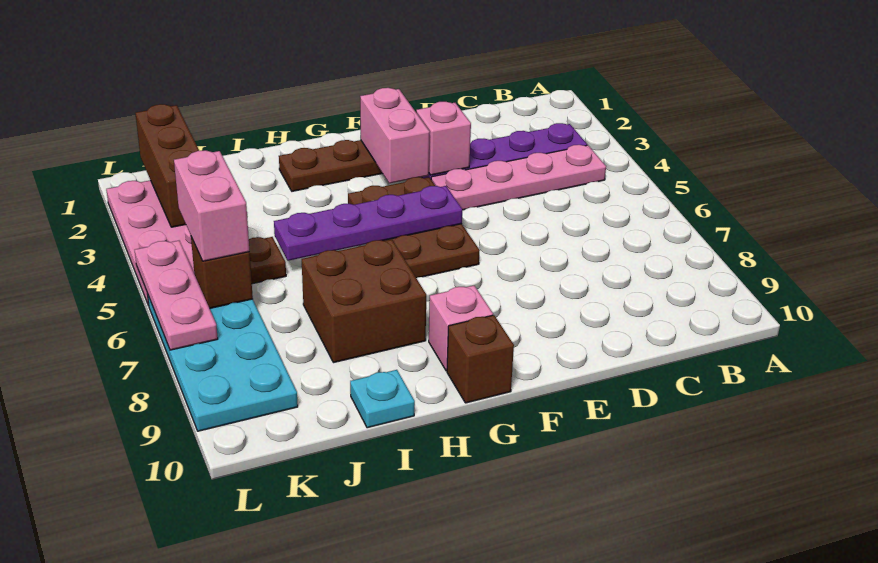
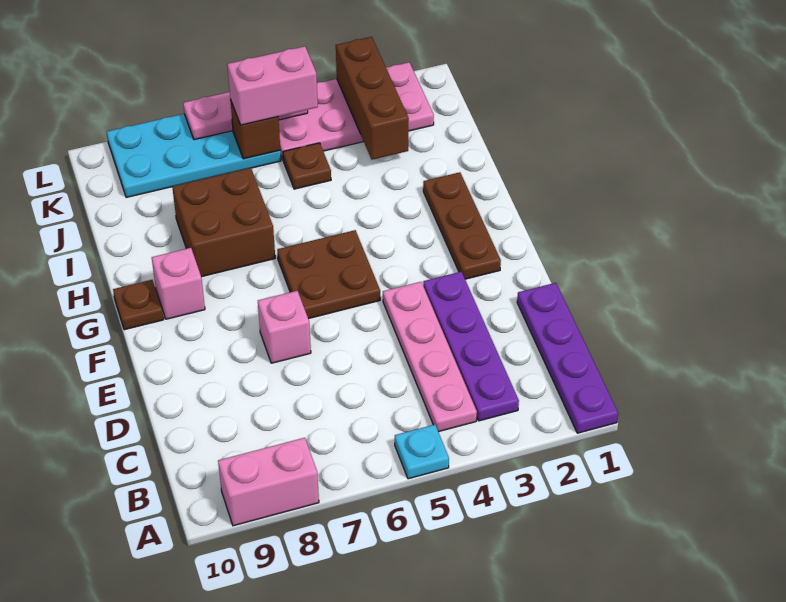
pink brick E3 level 2 -> pink brick E7 level 1
pink brick F2:F3 level 2 -> pink brick A8:A9 level 1
brown plate F4:G6 level 1 -> brown plate F5:G6 level 1
purple plate F5:I5 level 2 -> purple plate A1:D1 level 1
brown brick G10 level 1 -> brown plate G10 level 1
cyan plate I10 level 1 -> cyan plate A5 level 1
brown brick K1:K3 level 2 -> brown brick J3:L3 level 2

